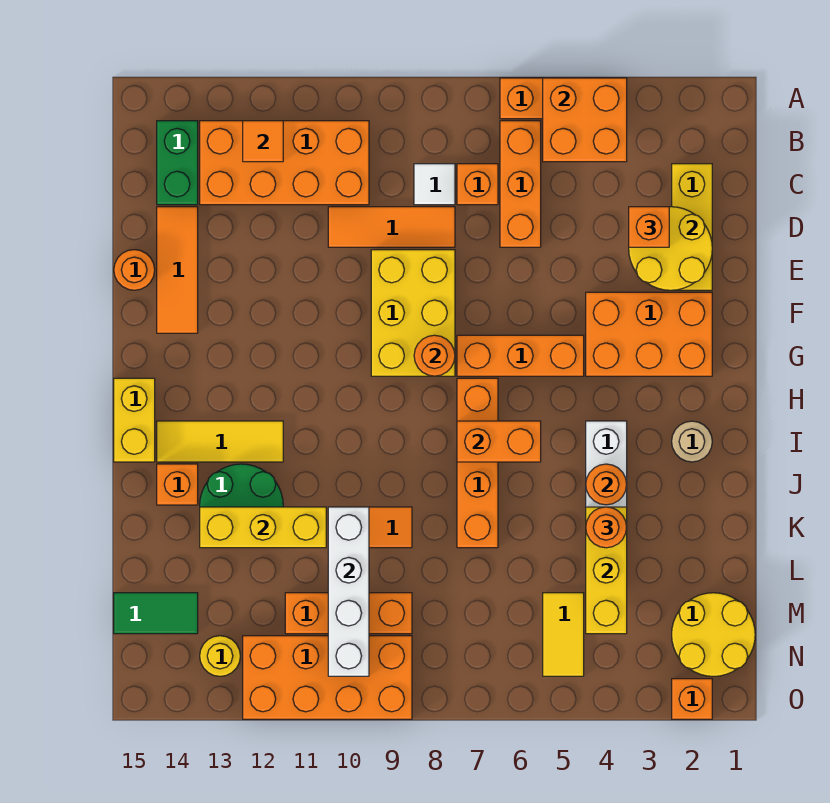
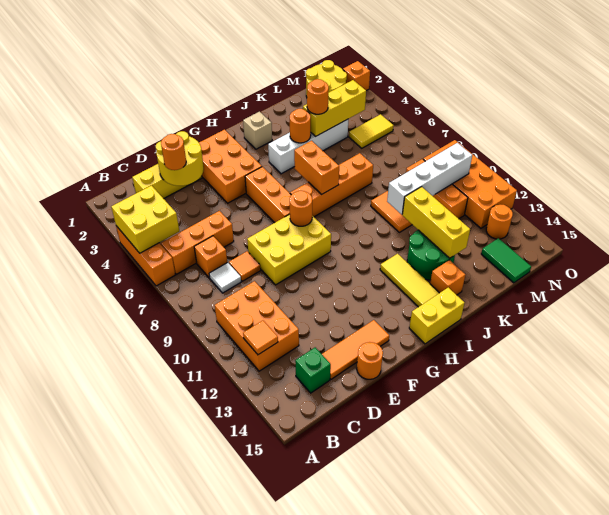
orange brick A4:B5 level 2 -> yellow brick A4:B5 level 2
orange brick B10:C13 level 1 -> orange brick B10:C12 level 1
green brick B14:C14 level 1 -> green brick C14 level 1
orange brick D3 level 3 -> orange round brick D3 level 3
orange tile D8:D10 level 1 -> orange tile D8 level 1
tan round brick I2 level 1 -> tan brick I2 level 1
yellow round brick N13 level 1 -> orange round brick N13 level 1

